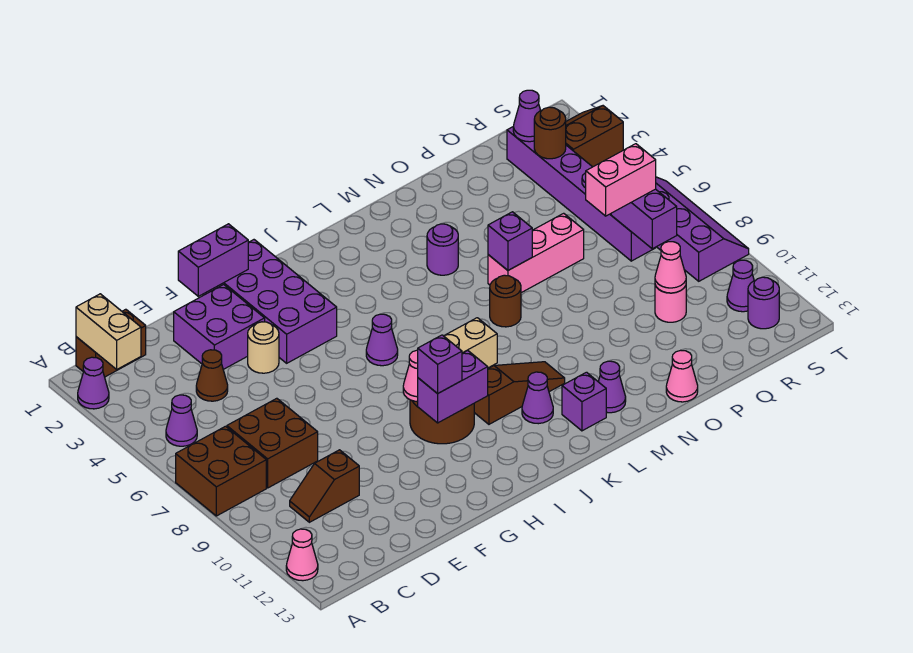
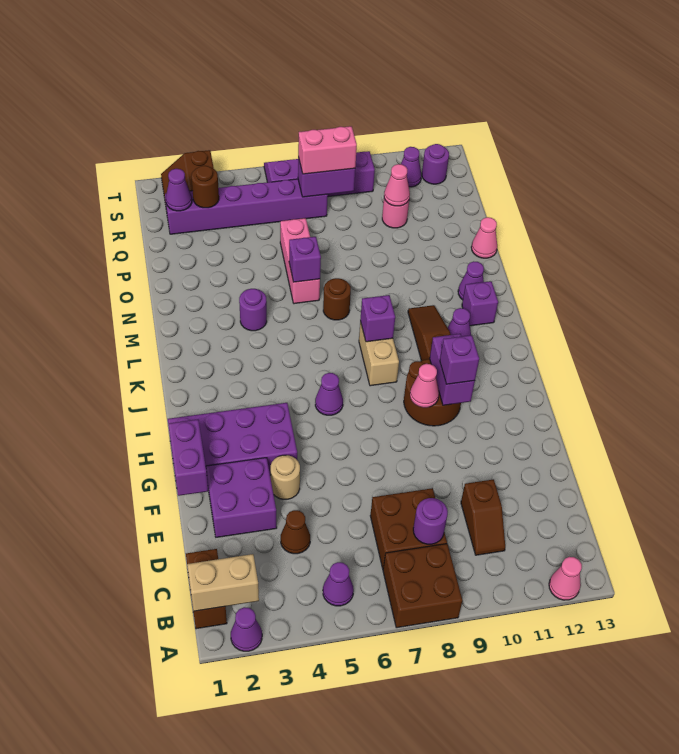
none -> purple round brick C8 level 2
none -> purple brick K8 level 2
pink brick Q7:R7 level 3 -> pink brick R7:R8 level 3

